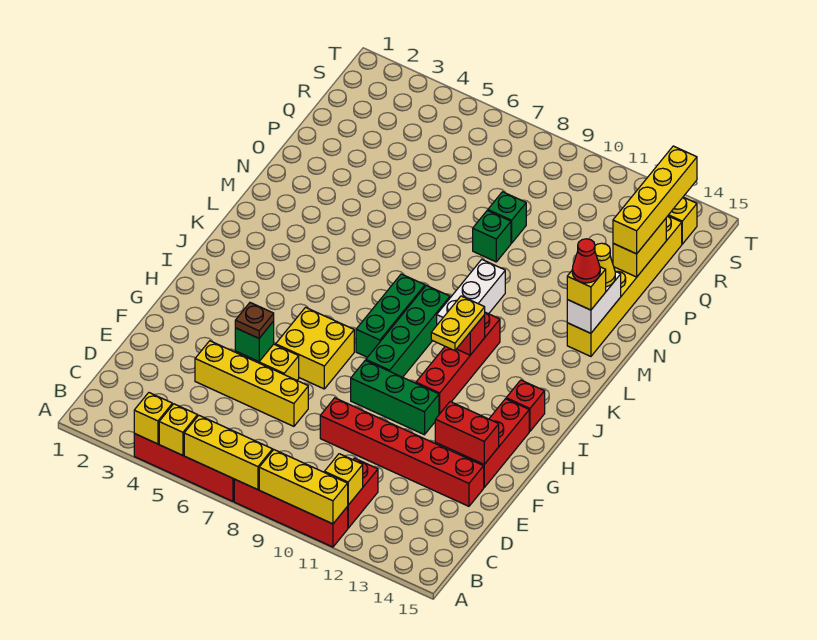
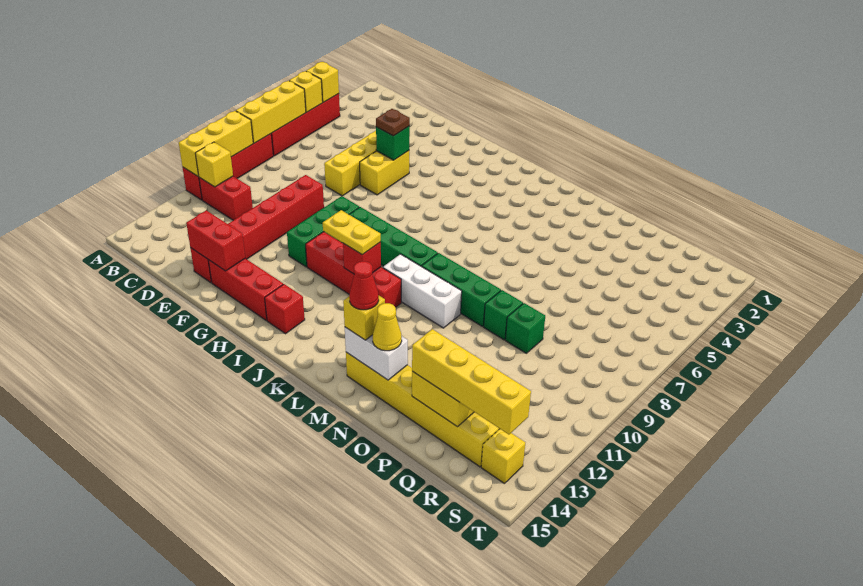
red brick F13:F14 level 2 -> red brick E14:F14 level 2
yellow brick G6:H7 level 1 -> none
green brick I8:K8 level 1 -> green brick L9:N9 level 1

